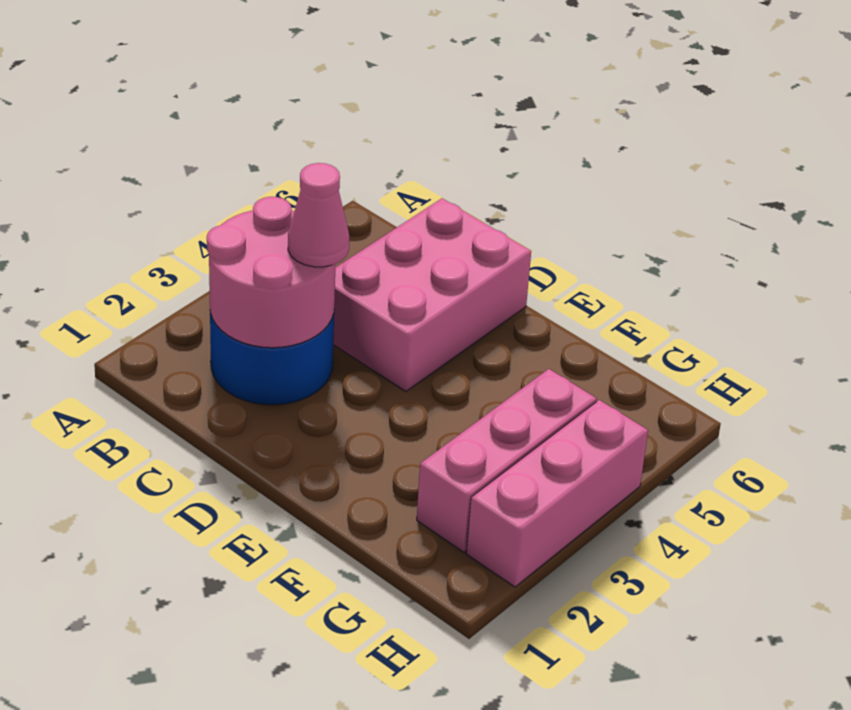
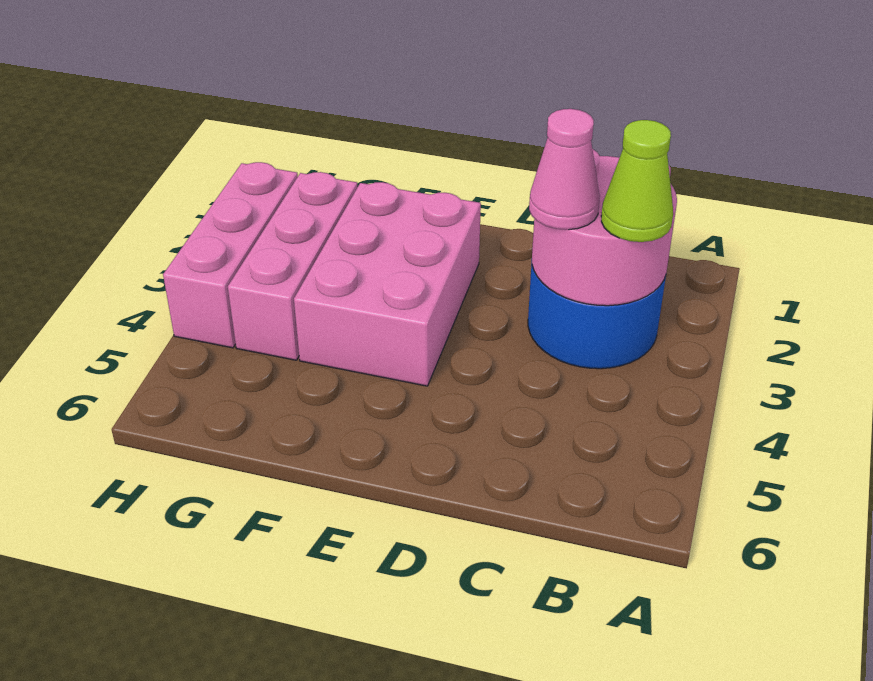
none -> lime cone B3 level 3
pink brick C4:D6 level 1 -> pink brick E2:F4 level 1

